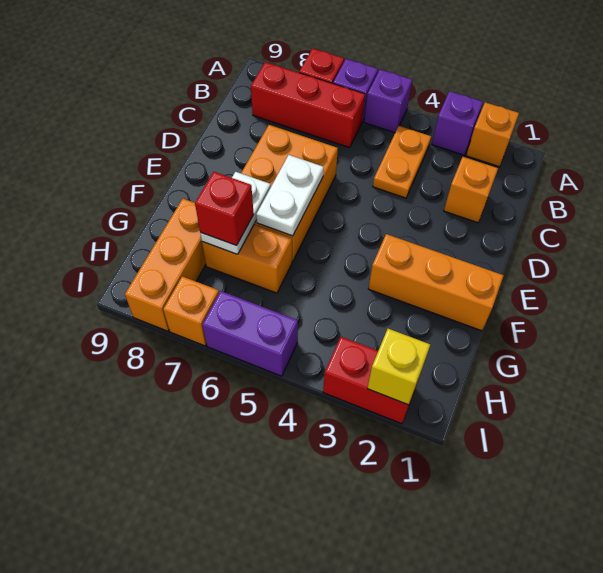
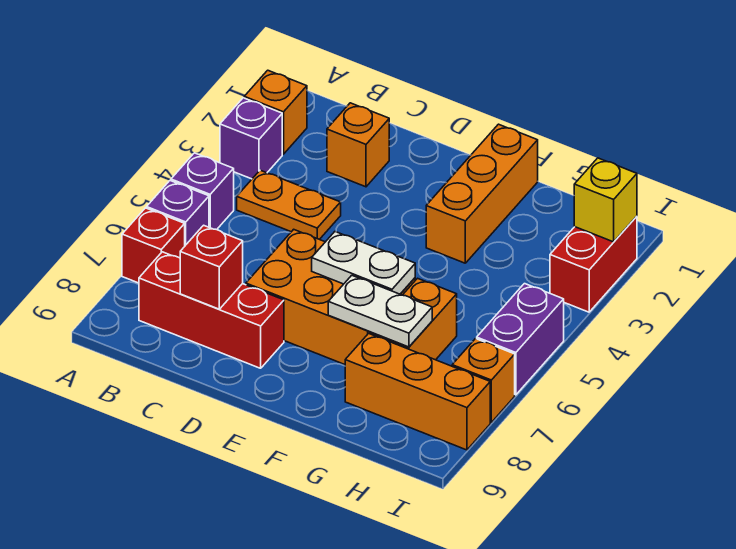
red brick B6:B8 level 1 -> red brick B8:D8 level 1
red brick G7 level 3 -> red brick C8 level 2

